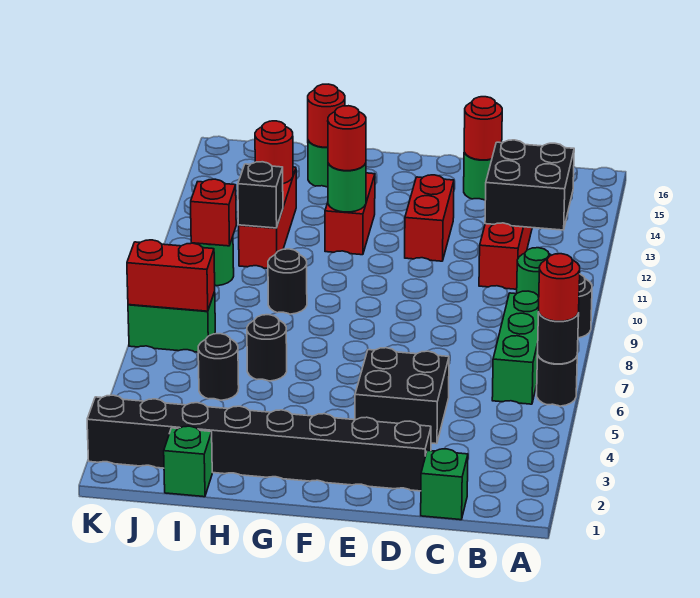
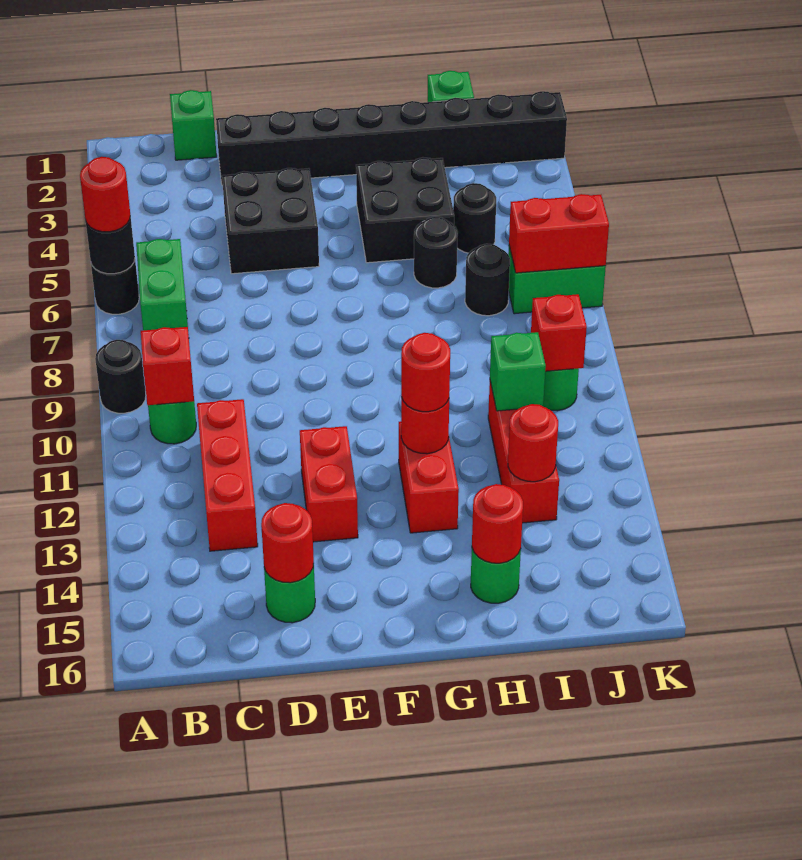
green brick B6:B8 level 1 -> green brick B6:B7 level 1
none -> red brick B10 level 2
black brick B12:C13 level 2 -> black brick G4:H5 level 1
green round brick G12 level 2 -> red round brick G12 level 2
black round brick H9 level 1 -> black round brick I7 level 1
black brick I11 level 2 -> green brick I11 level 2

